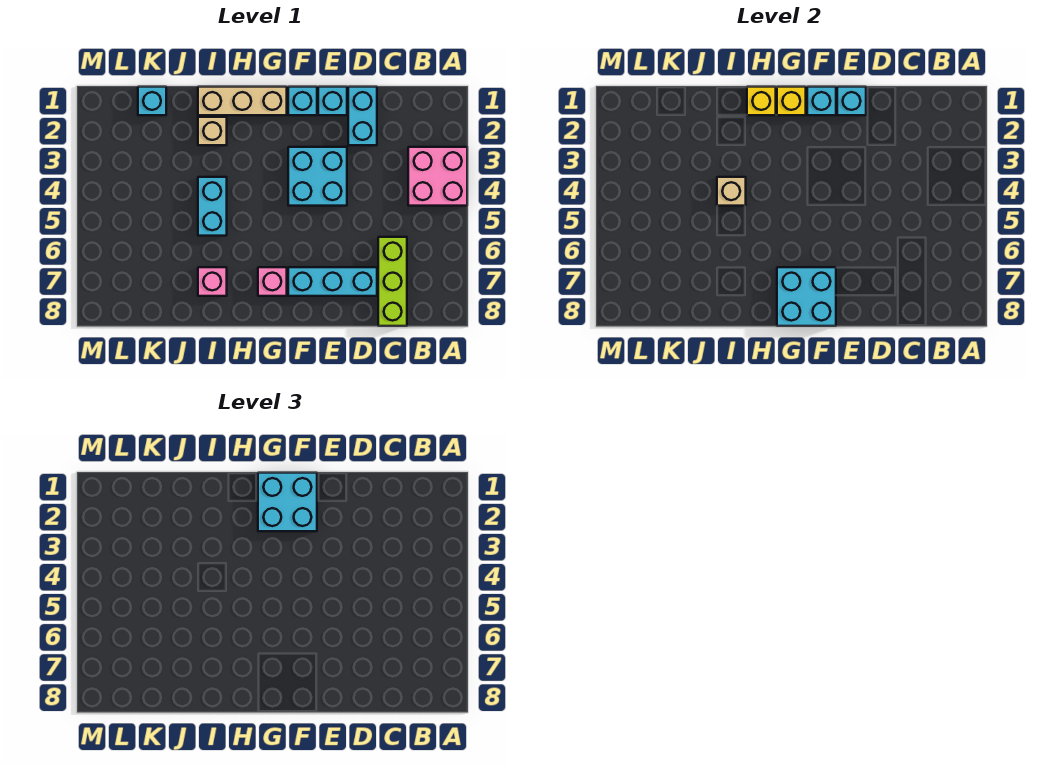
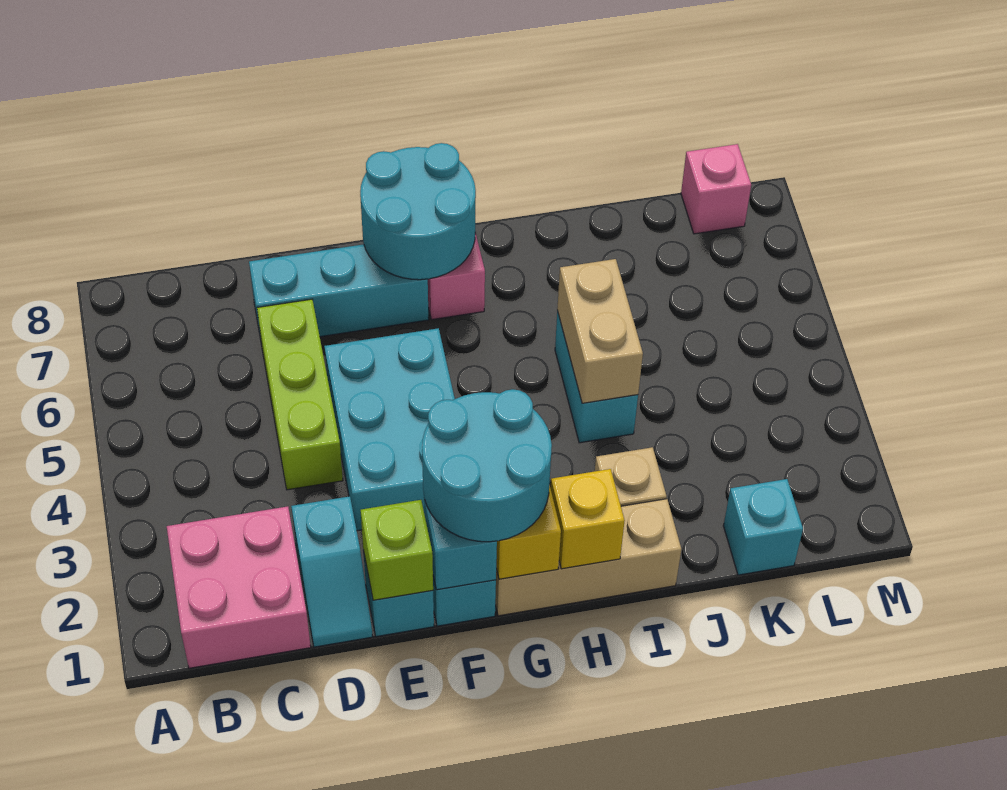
pink brick A3:B4 level 1 -> pink brick B1:C2 level 1
lime brick C6:C8 level 1 -> lime brick D4:D6 level 1
cyan brick D1:D2 level 1 -> cyan slope D1:D2 level 1 top 2
cyan brick E1 level 2 -> lime brick E1 level 2
cyan brick E3:F4 level 1 -> cyan brick E3:F5 level 1
cyan brick F1:G2 level 3 -> cyan round brick F1:G2 level 3
cyan brick F7:G8 level 2 -> cyan round brick F7:G8 level 2
tan brick I4 level 2 -> tan brick I4:I5 level 2
pink brick I7 level 1 -> pink brick L8 level 1

